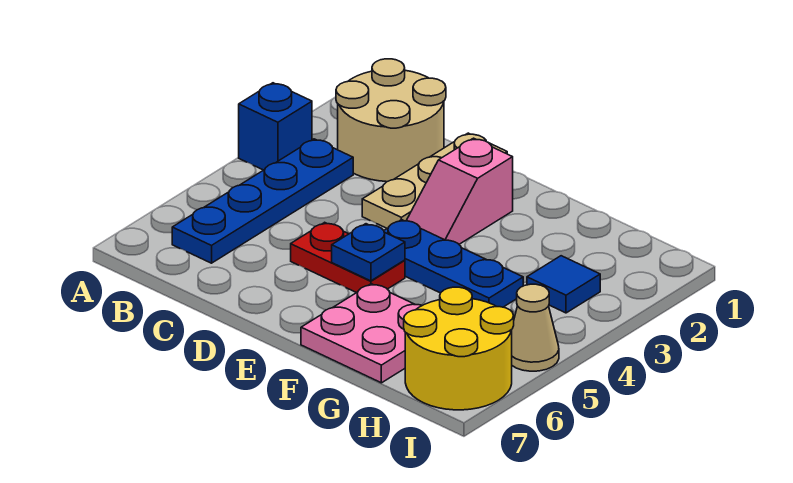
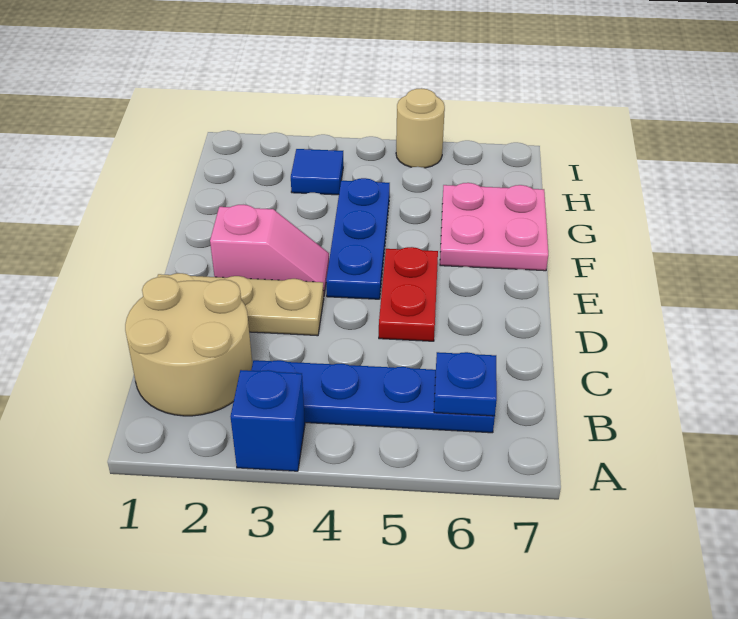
blue plate E5 level 2 -> blue plate B6 level 2
yellow round brick H6:I7 level 1 -> none
tan cone I5 level 1 -> tan round brick I5 level 1

